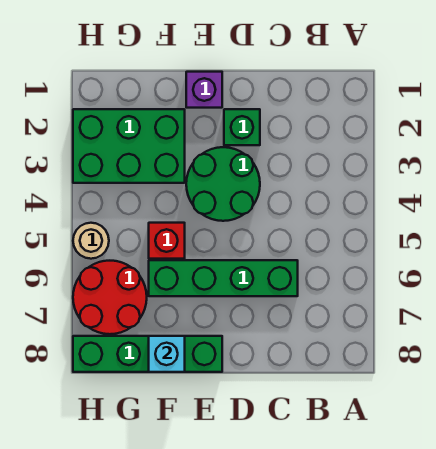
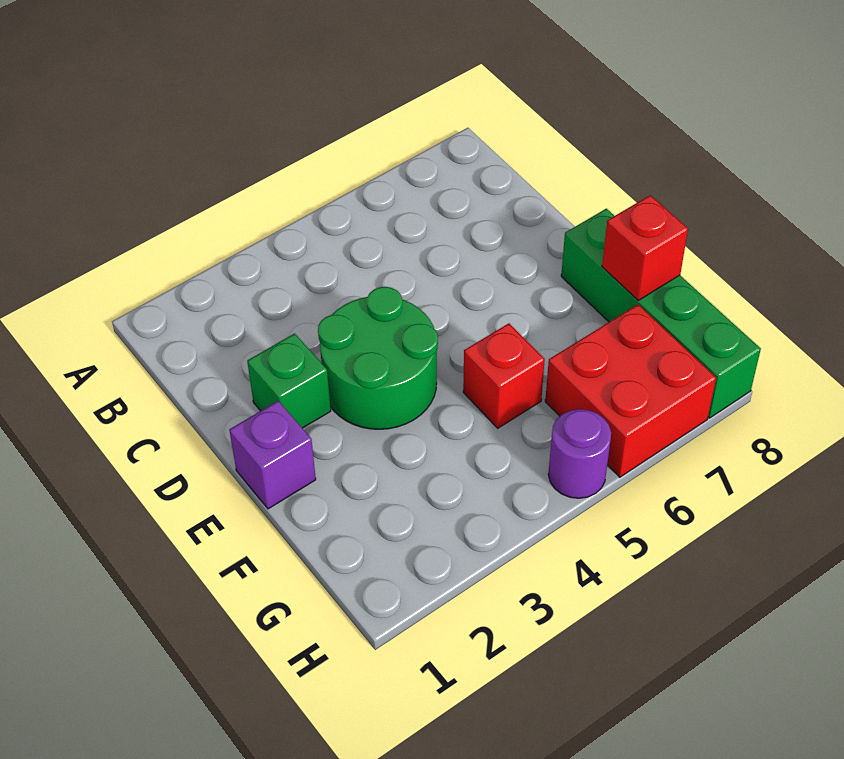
green brick C6:F6 level 1 -> none
green brick F2:H3 level 1 -> none
cyan brick F8 level 2 -> red brick F8 level 2
red round brick G6:H7 level 1 -> red brick G6:H7 level 1
tan round brick H5 level 1 -> purple round brick H5 level 1

